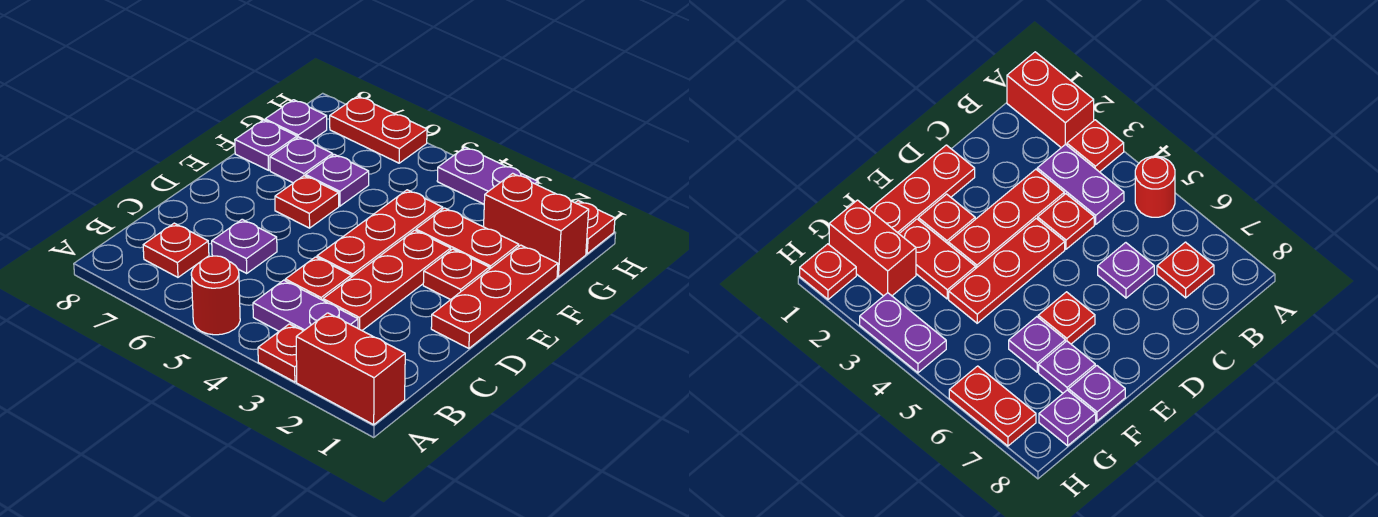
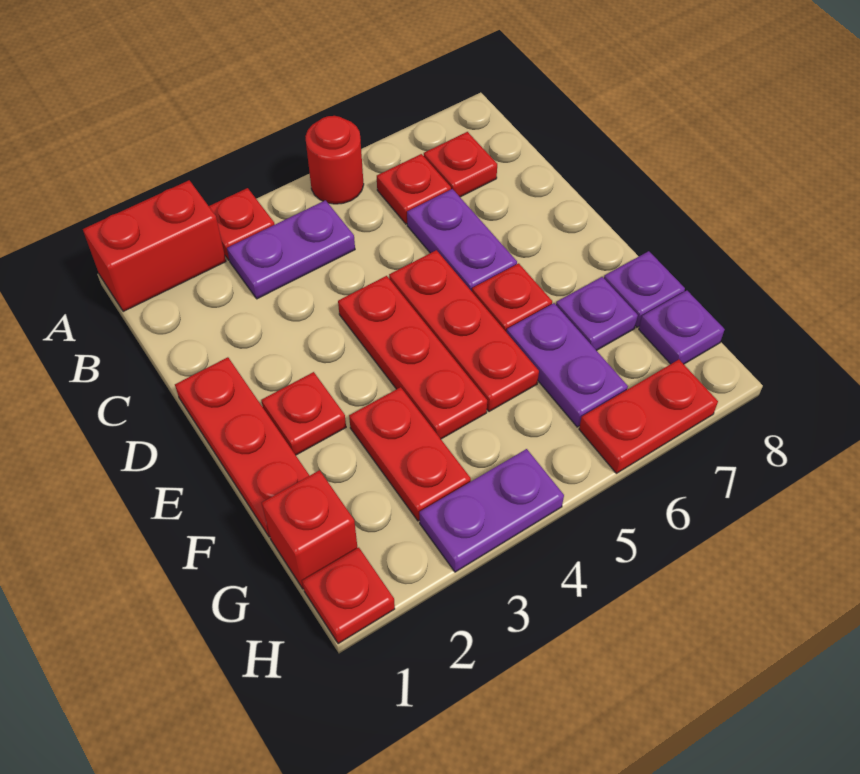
red plate C3:E3 level 1 -> red plate D5:F5 level 1
red plate C4 level 1 -> red plate B6 level 1
purple plate C6 level 1 -> purple plate C6:D6 level 1
red plate F2:F3 level 1 -> red plate F3:G3 level 1
purple plate F6 level 1 -> purple plate F6:G6 level 1
red brick G1:G2 level 1 -> red brick G1 level 1

